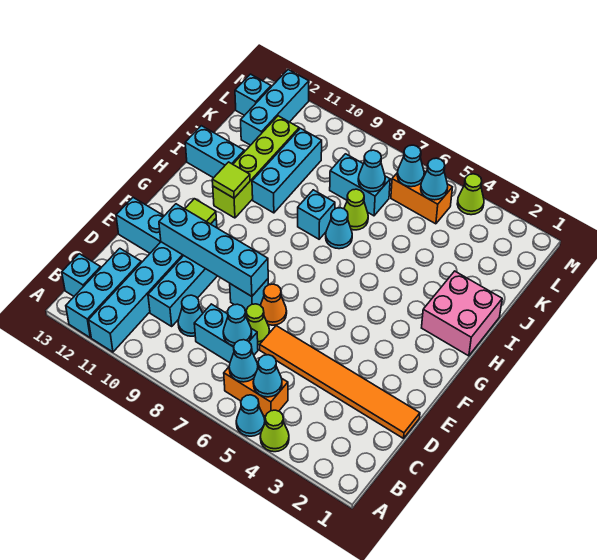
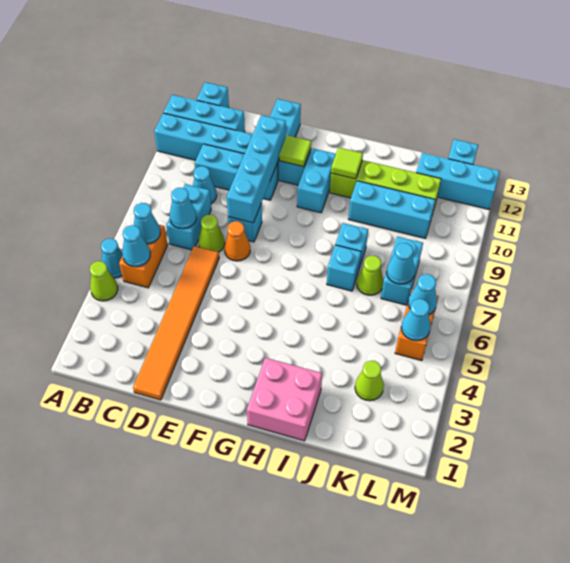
cyan cone I7 level 1 -> cyan brick I7 level 1
cyan brick I12:I13 level 1 -> cyan brick G10:G11 level 1
lime cone M4 level 1 -> lime cone K3 level 1

